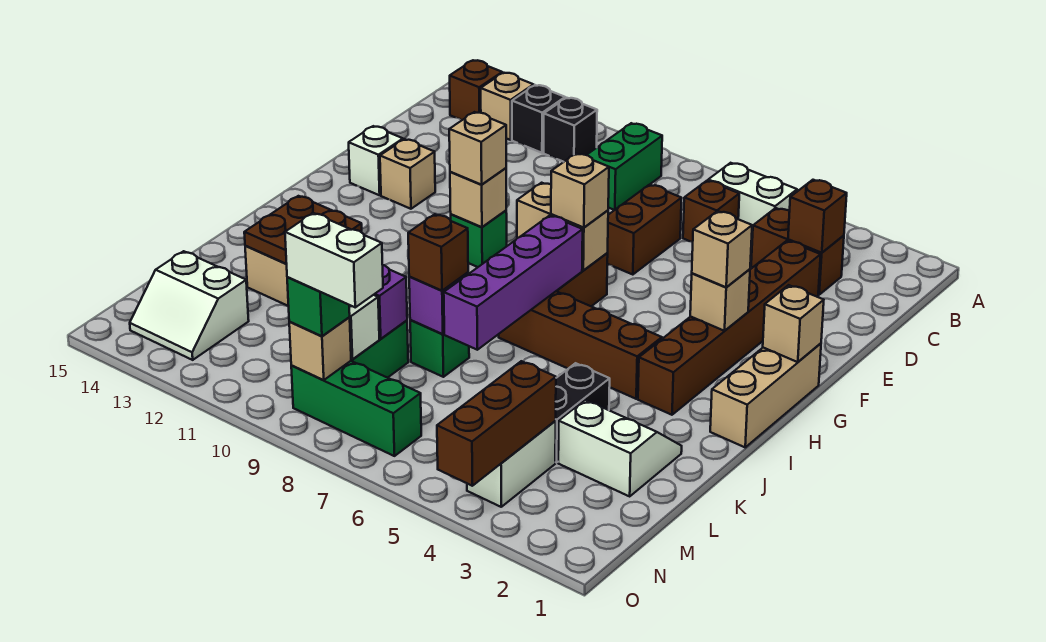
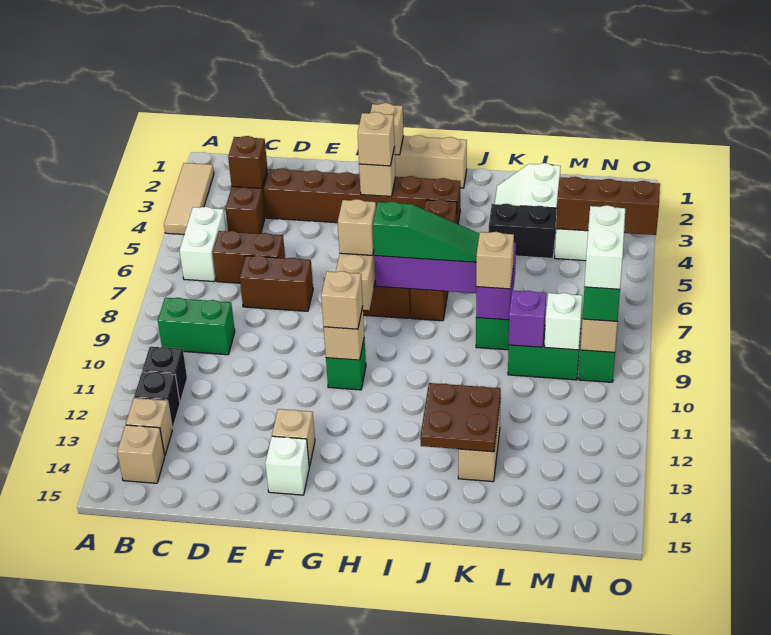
none -> tan tile A2:A4 level 1
brown brick B14 level 1 -> tan brick B14 level 1
brown brick C6 level 1 -> brown brick C6:D6 level 1
none -> green slope H7:J7 level 3 top H
brown brick K8 level 3 -> tan brick K8 level 3
white slope M13:N14 level 1 top M -> none

